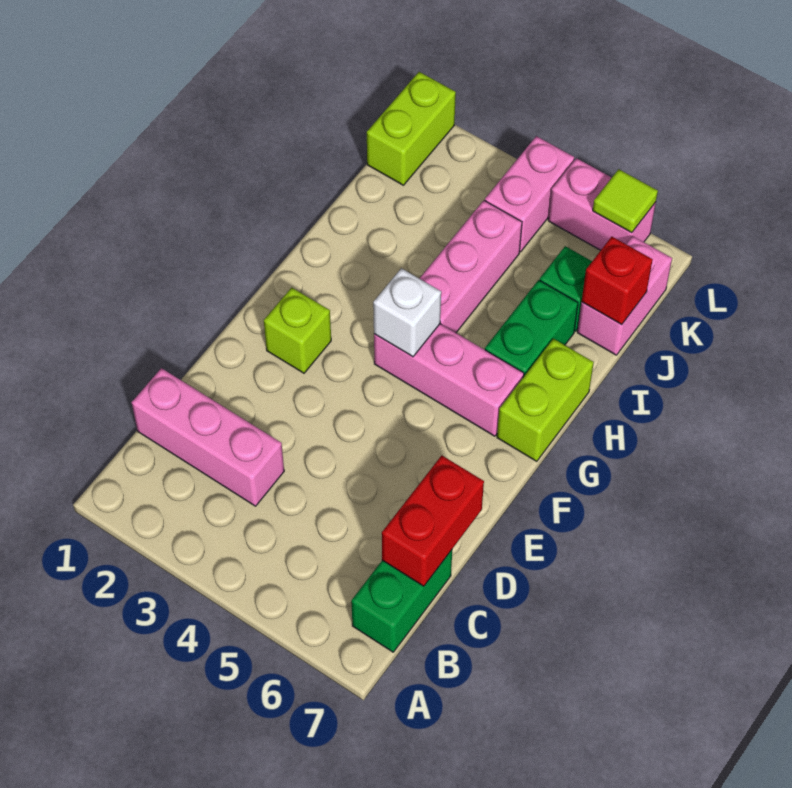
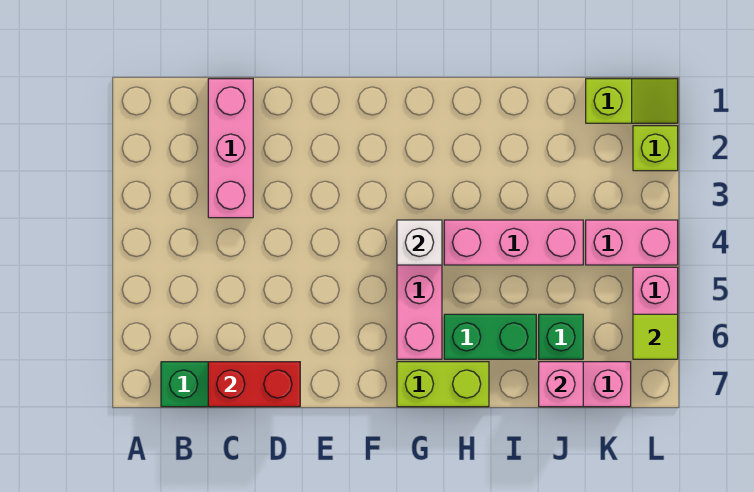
lime brick F2 level 1 -> lime brick L2 level 1
red brick J7 level 2 -> pink brick J7 level 2
lime brick K1:L1 level 1 -> lime slope K1:L1 level 1 top K

